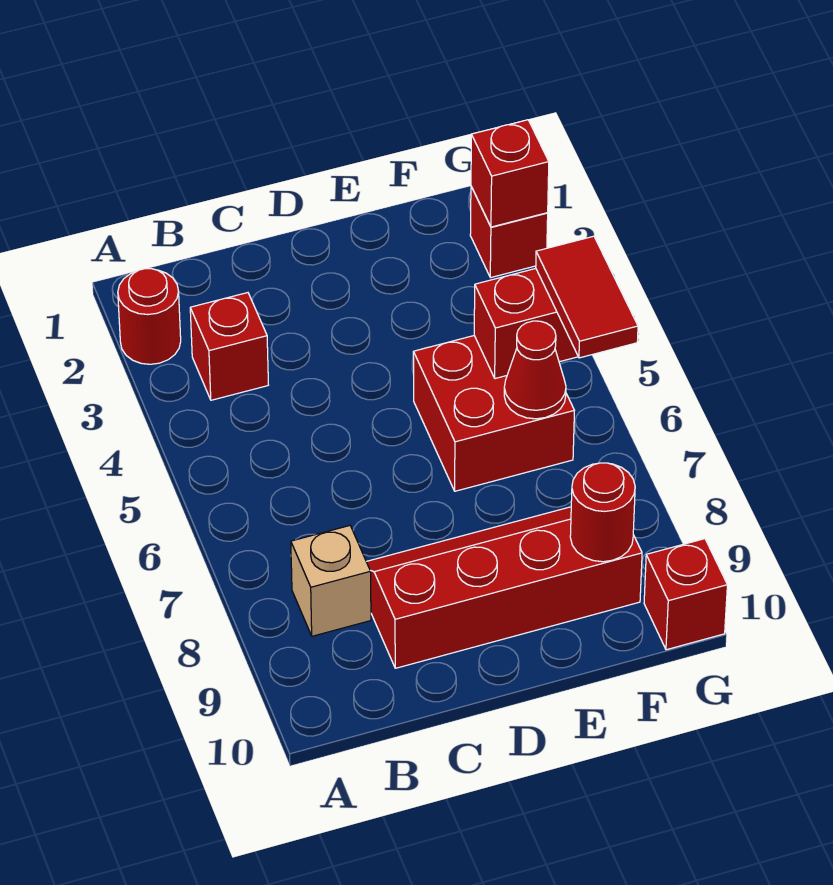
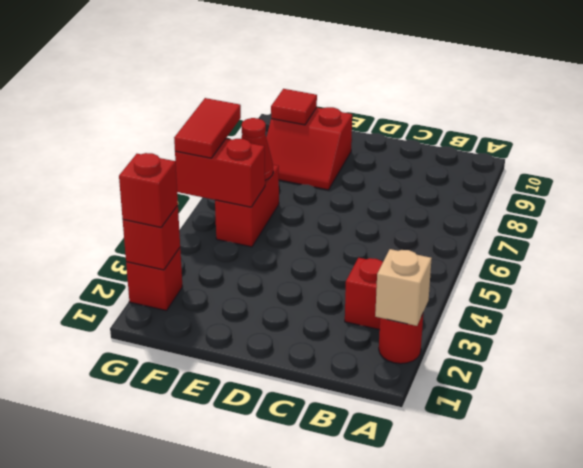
tan brick B8 level 1 -> tan brick A2 level 2
red slope C8:F9 level 1 top 9 -> red slope E8:F9 level 1 top 9
red brick E5:F6 level 1 -> red brick F5:F6 level 1
red round brick F9 level 2 -> red tile F9 level 2
red brick G10 level 1 -> red brick G2 level 3

